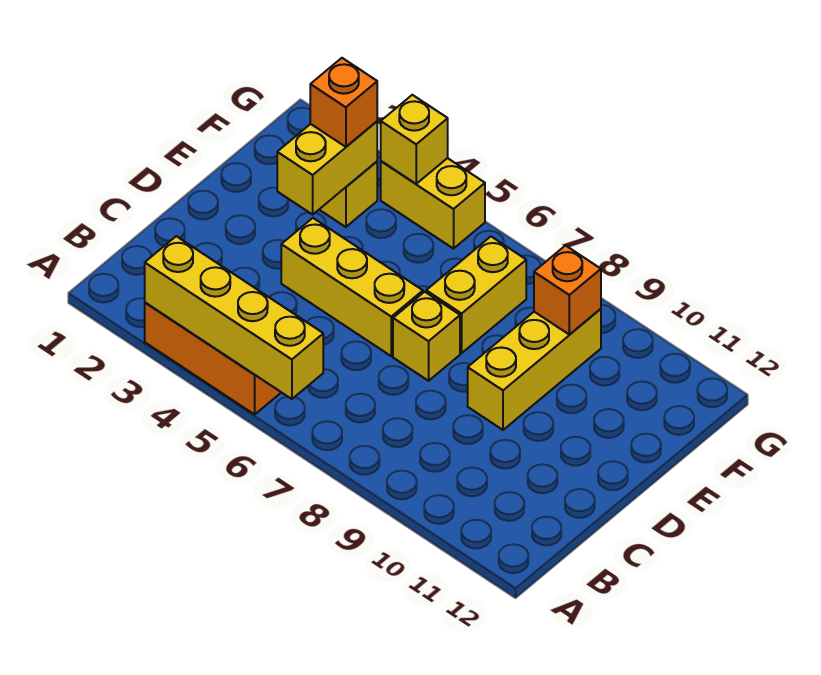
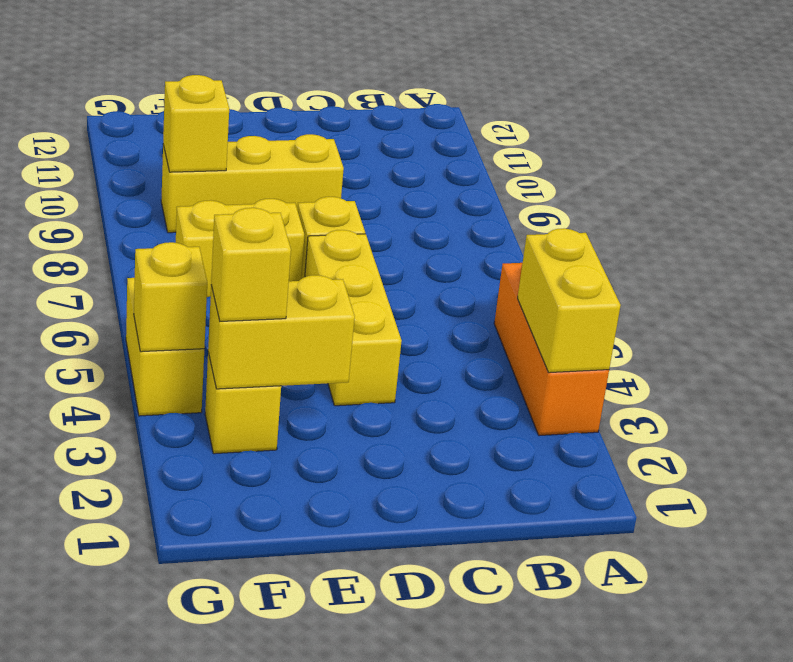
yellow brick A3:A6 level 2 -> yellow brick A3:A4 level 2
orange brick F3 level 3 -> yellow brick F3 level 3
orange brick F9 level 2 -> yellow brick F9 level 2

